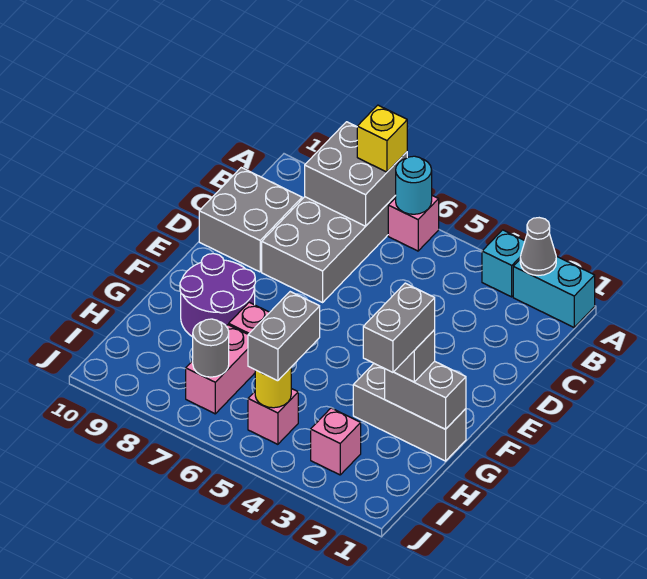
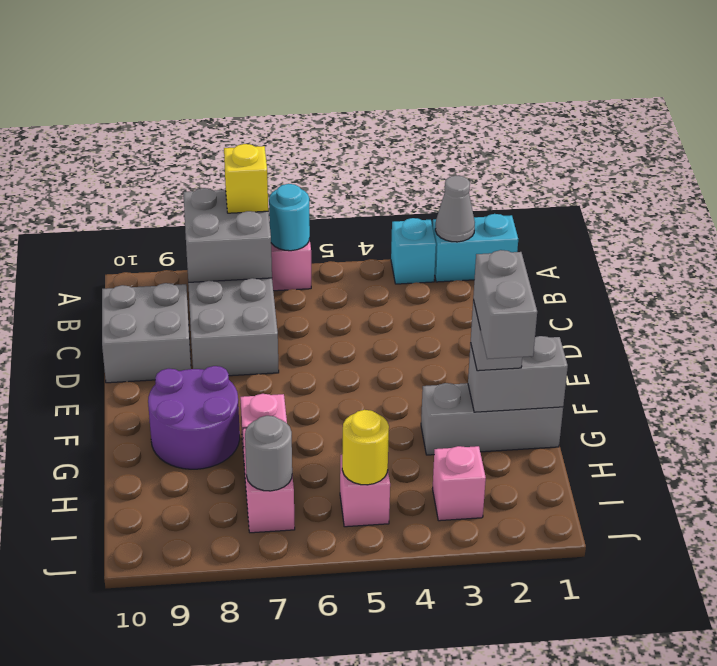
grey brick H5:I5 level 3 -> none

